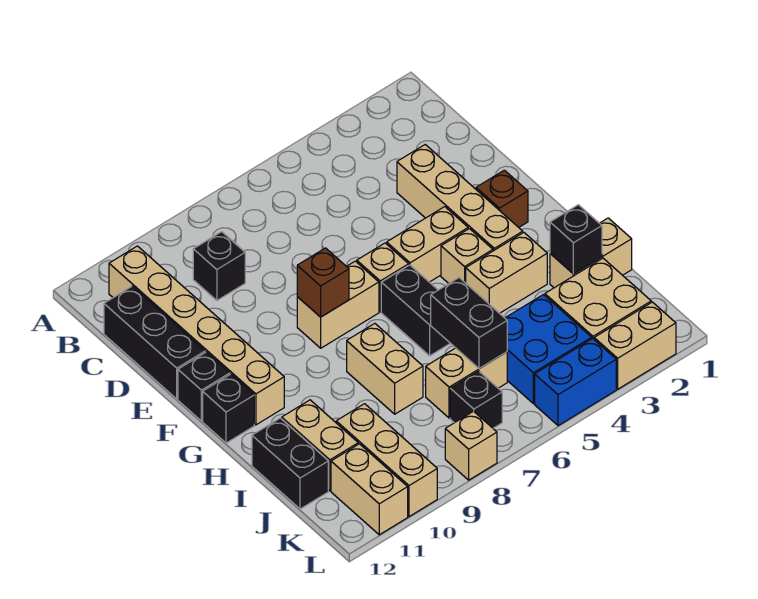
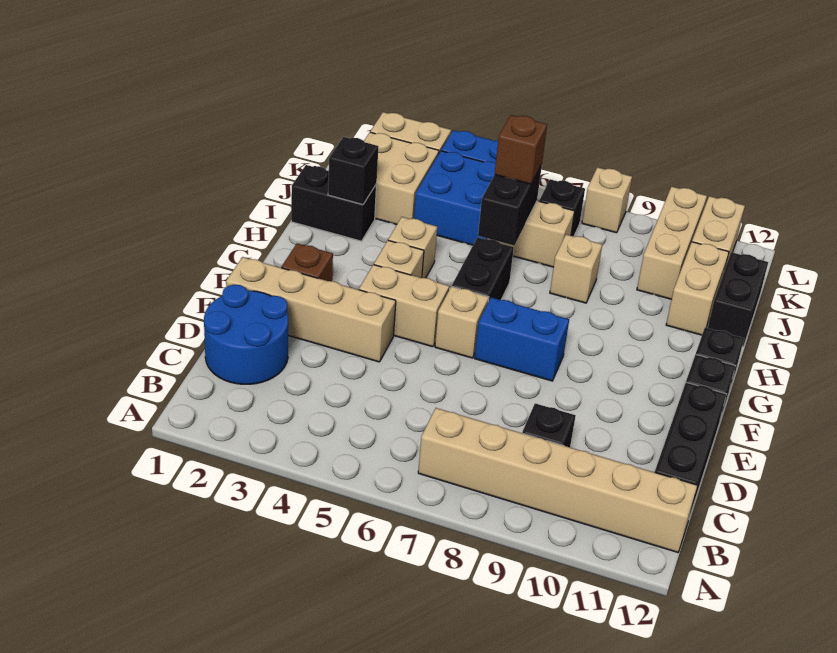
tan brick B11:G11 level 1 -> tan brick B7:B12 level 1
none -> blue round brick C1:D2 level 1
tan brick D3:G3 level 1 -> tan brick E1:E4 level 1
tan brick F7:F8 level 1 -> blue brick F7:F8 level 1
brown brick F8 level 2 -> brown brick J6 level 3
tan brick H3:H4 level 1 -> tan brick H4 level 1
tan brick H8:I8 level 1 -> tan brick I8 level 1
tan brick I1:I2 level 1 -> black brick I1:I2 level 1

